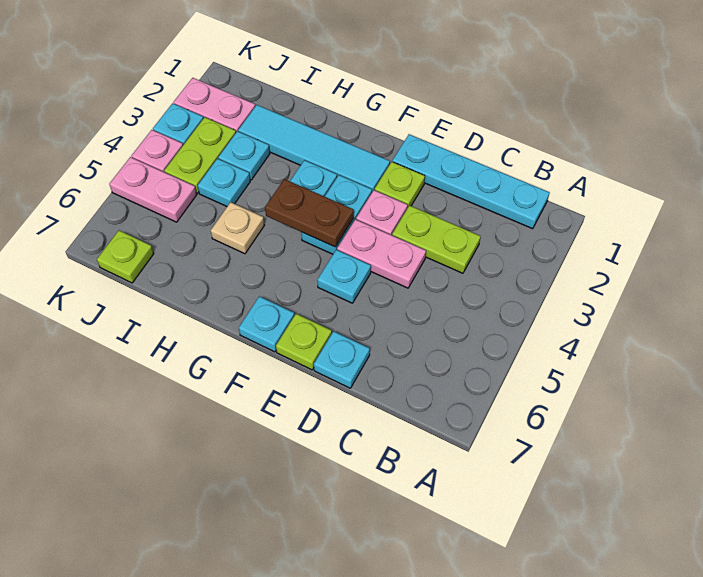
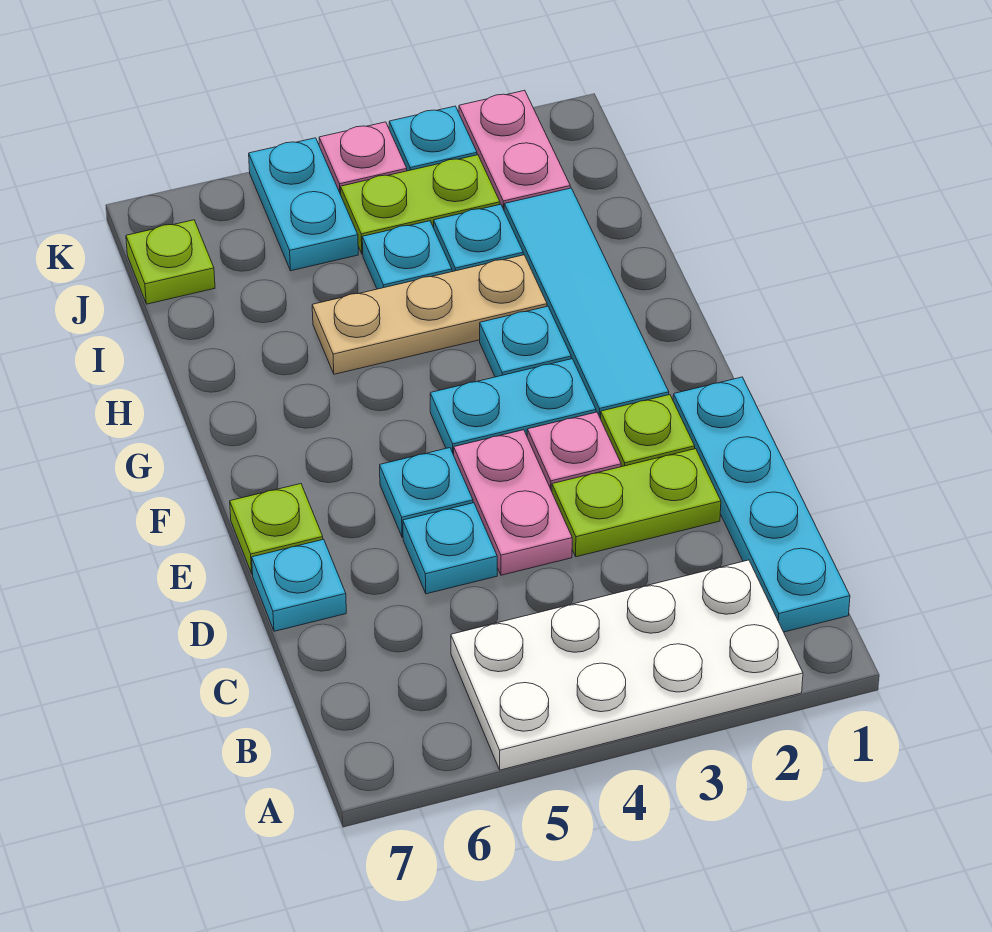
none -> white plate A2:B5 level 1
lime plate C3:D3 level 1 -> lime plate D2:D3 level 1
brown plate F4:G4 level 2 -> none
cyan plate F7 level 1 -> cyan plate D5 level 1
tan plate H5 level 1 -> tan plate H3:H5 level 1
pink plate J5:K5 level 1 -> cyan plate J5:K5 level 1

